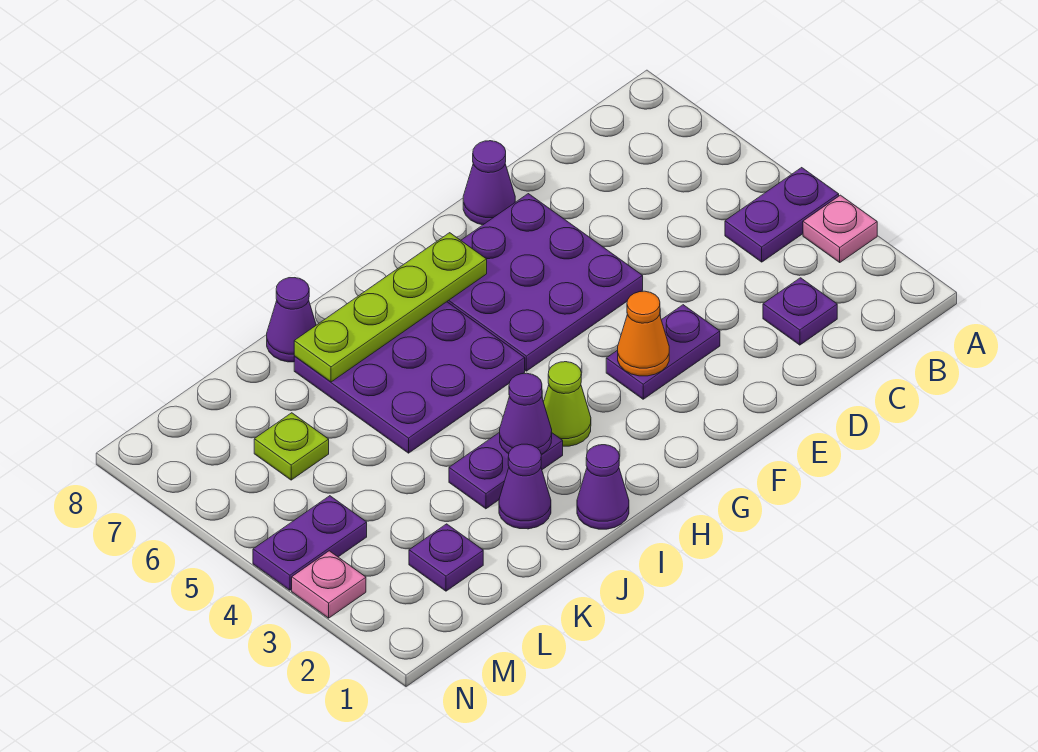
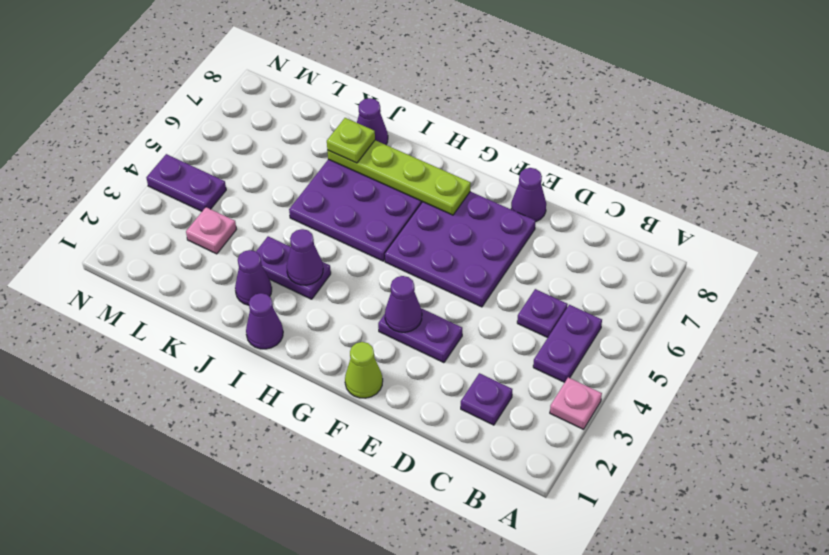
purple plate A4:B4 level 1 -> purple plate B4:B5 level 1
orange cone F3 level 2 -> purple cone F3 level 2
lime cone H3 level 1 -> lime cone F1 level 1
purple plate L2 level 1 -> purple plate C5 level 1
lime plate L6 level 1 -> lime plate J7 level 3
pink plate N3 level 1 -> pink plate L3 level 1

